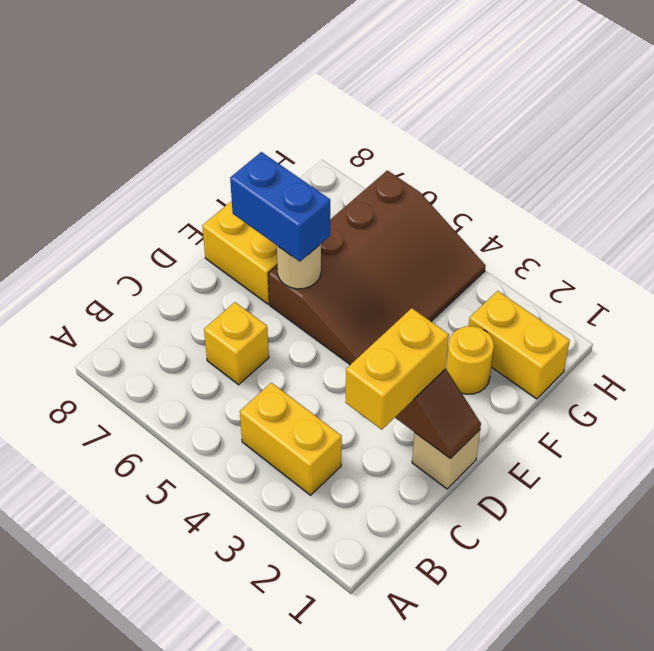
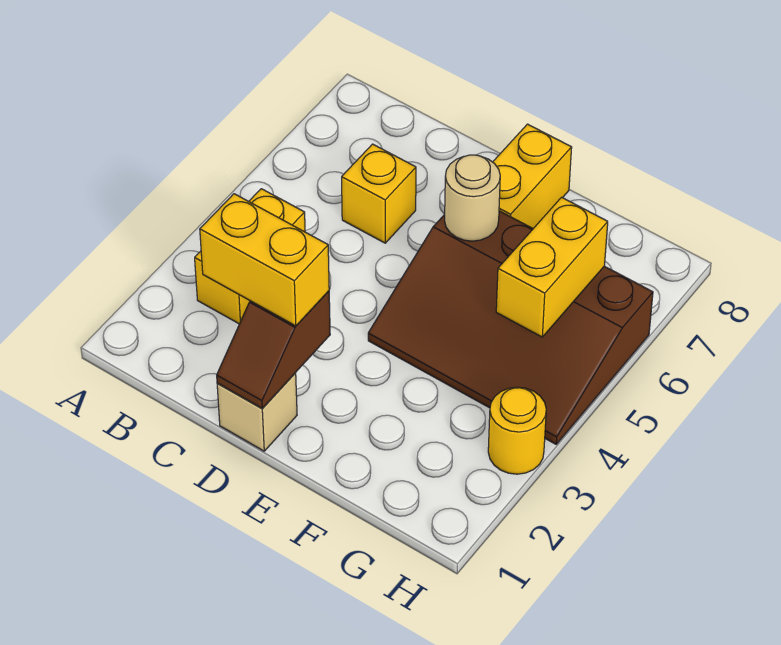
blue brick E6:E7 level 3 -> none
yellow round brick F2 level 1 -> yellow round brick H3 level 1
yellow brick G1:G2 level 1 -> yellow brick G5:G6 level 2

